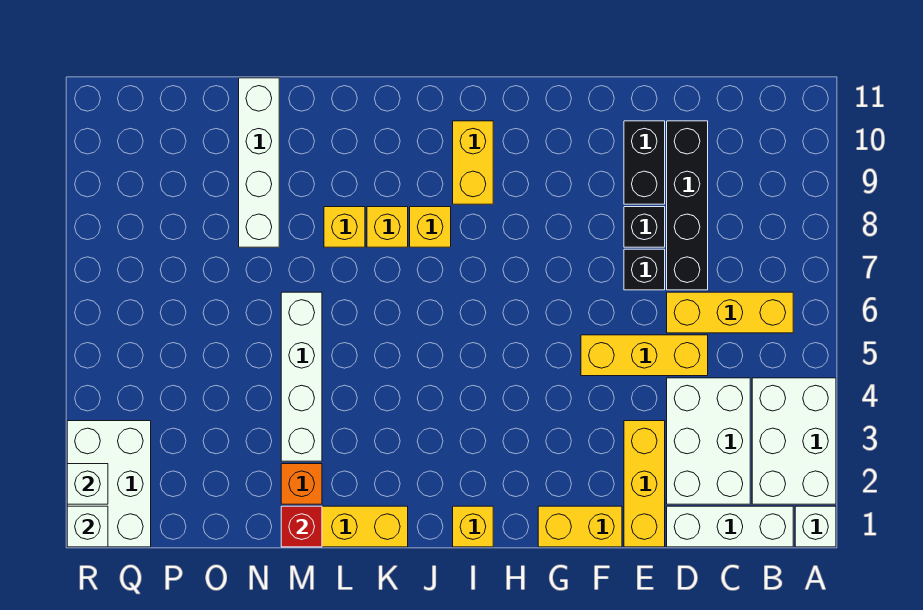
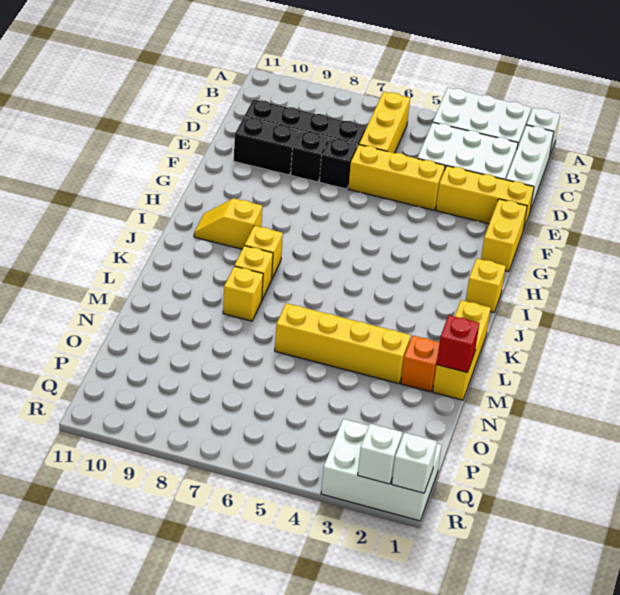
yellow brick D5:F5 level 1 -> yellow brick E4:E6 level 1
yellow brick I9:I10 level 1 -> yellow slope I9:I10 level 1 top 9
white brick M3:M6 level 1 -> yellow brick M3:M6 level 1
white brick N8:N11 level 1 -> none

